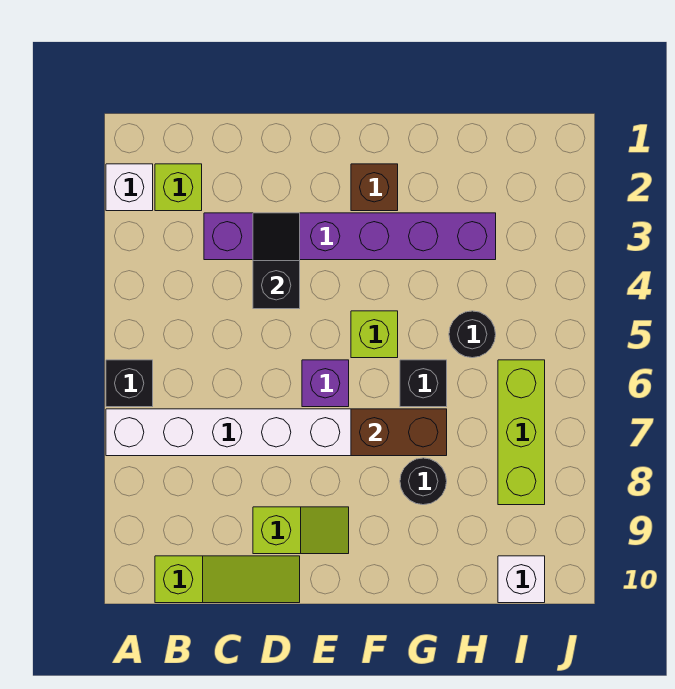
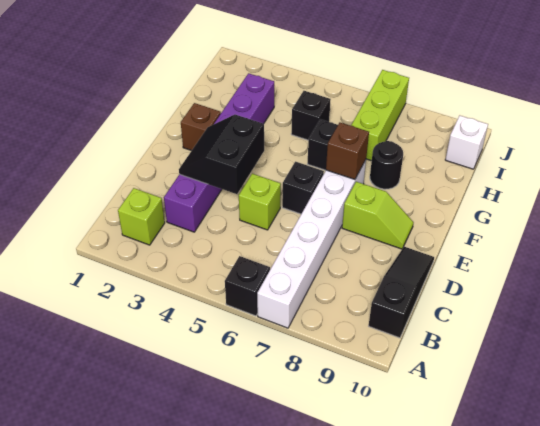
white brick A2 level 1 -> none
lime slope B10:D10 level 1 top B -> black slope B10:D10 level 1 top B
black slope D3:D4 level 2 top 4 -> black slope D3:E4 level 2 top 4
lime slope D9:E9 level 1 top D -> lime slope E8:E9 level 1 top 8
purple brick E6 level 1 -> black brick E6 level 1
lime brick F5 level 1 -> lime brick D5 level 1
brown brick F7:G7 level 2 -> brown brick F7 level 2
black round brick H5 level 1 -> black brick H5 level 1
lime brick I6:I8 level 1 -> lime brick H7:J7 level 1

